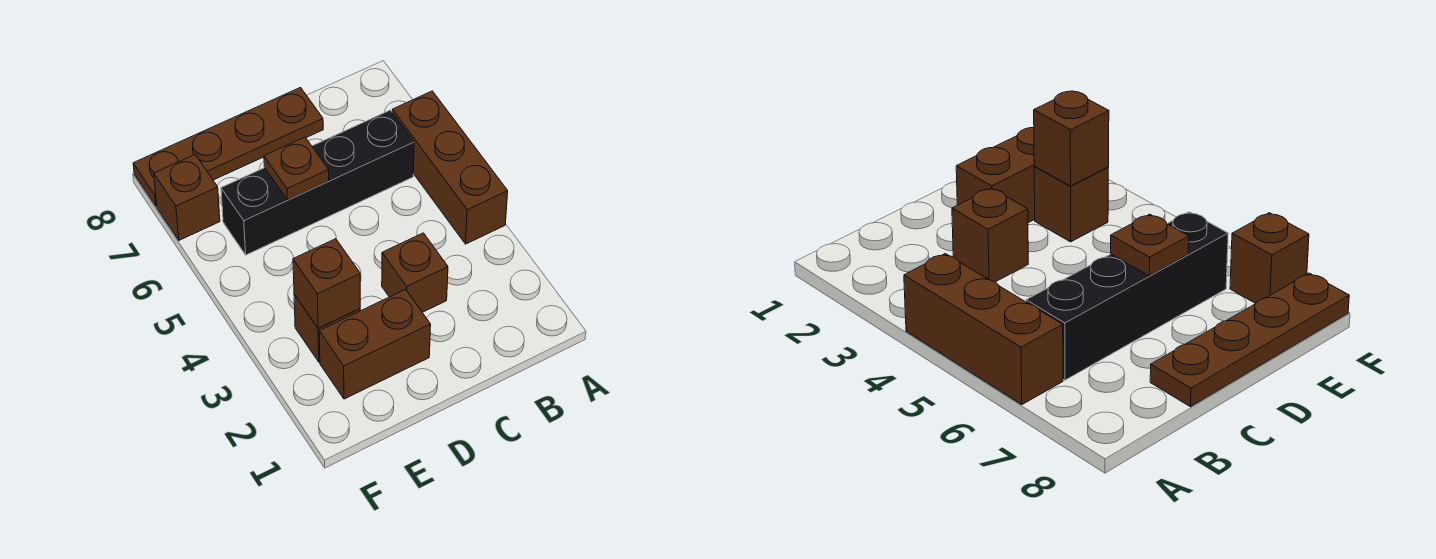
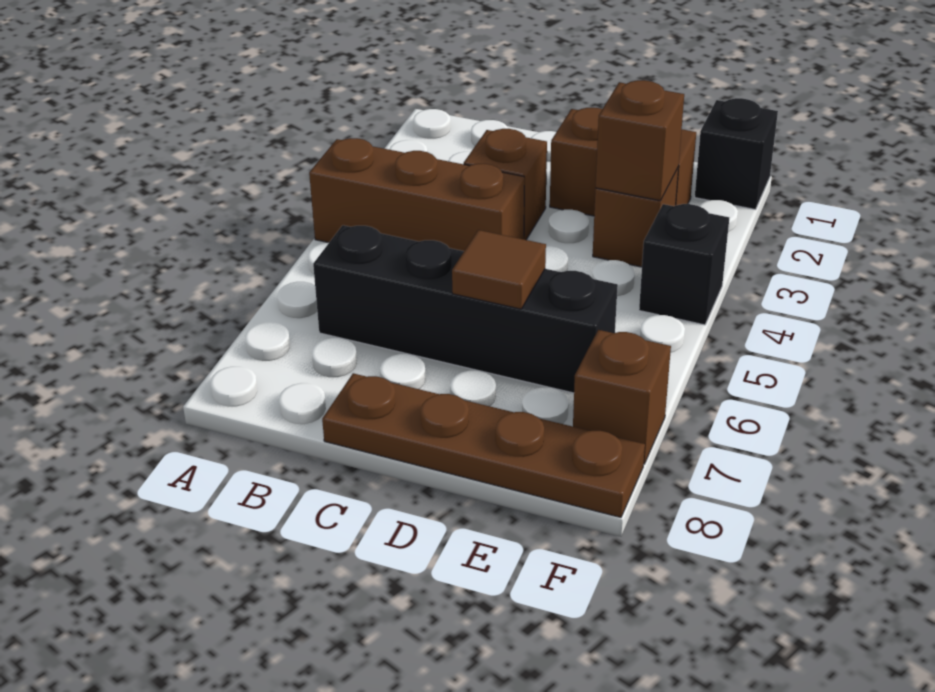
brown brick A4:A6 level 1 -> brown brick A4:C4 level 1
brown plate D6 level 2 -> brown tile D6 level 2
none -> black brick F1 level 1
none -> black brick F4 level 1

